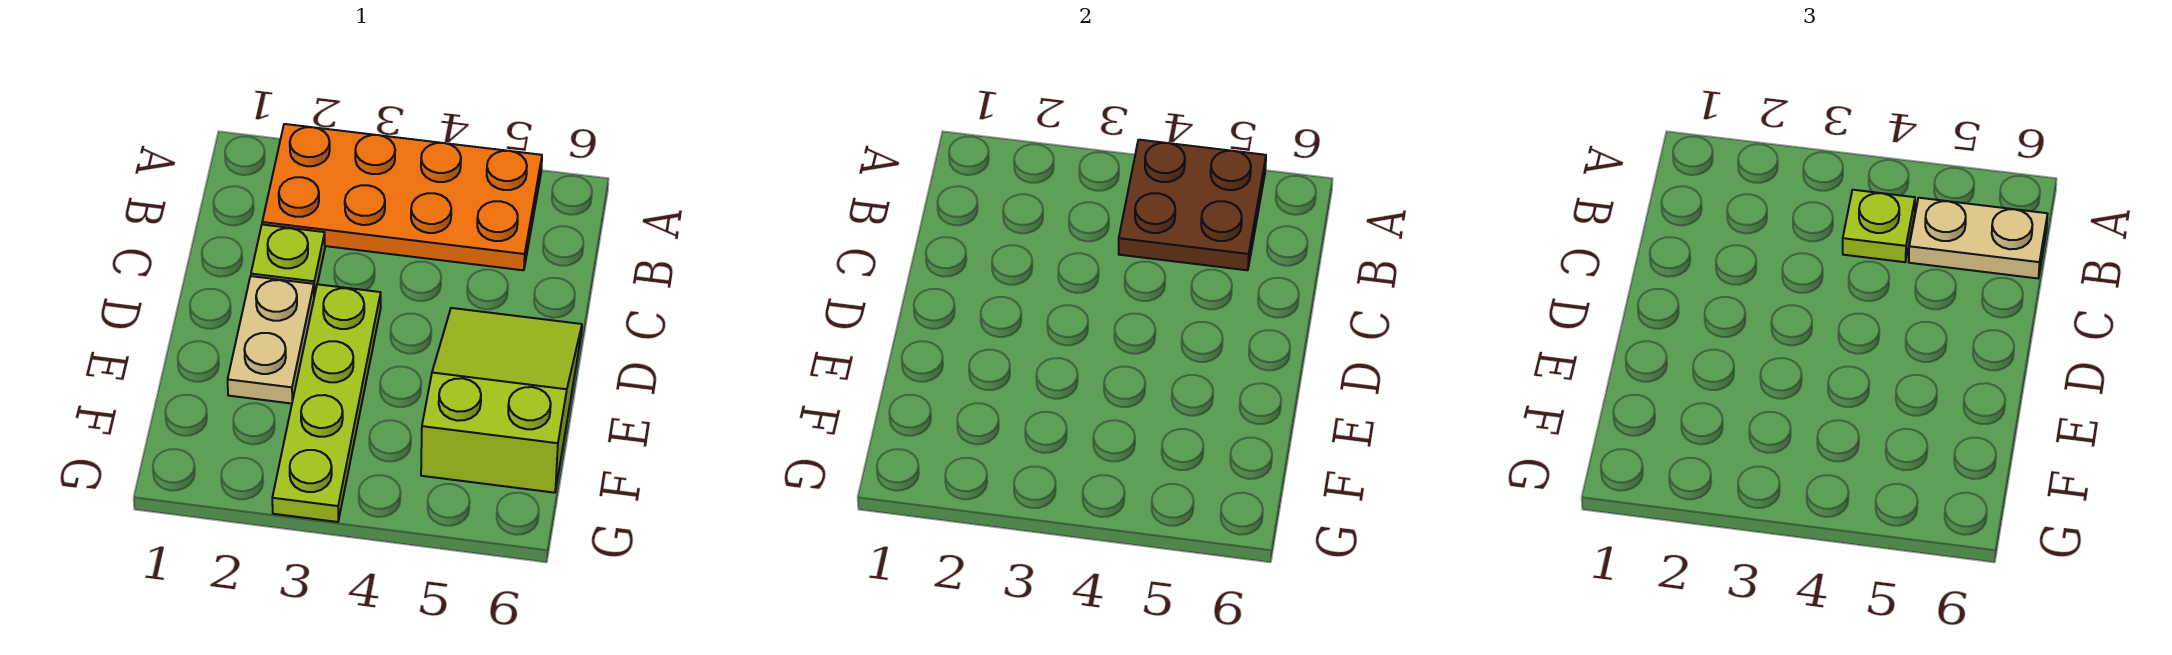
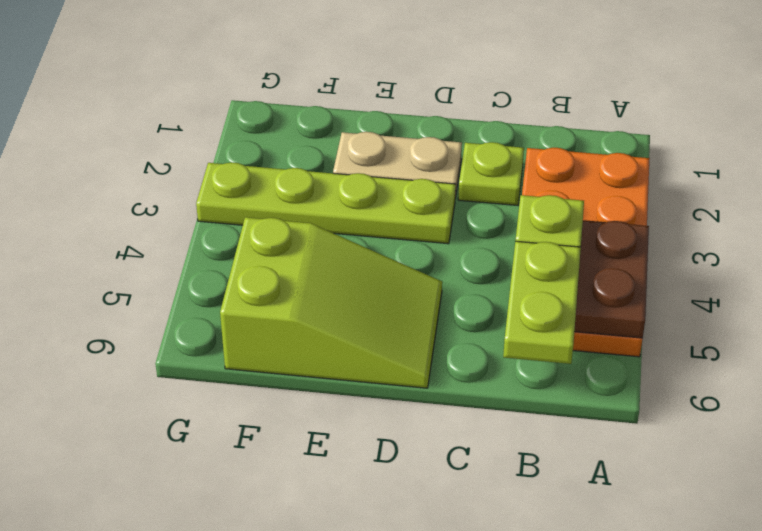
tan plate B5:B6 level 3 -> lime plate B5:B6 level 3

